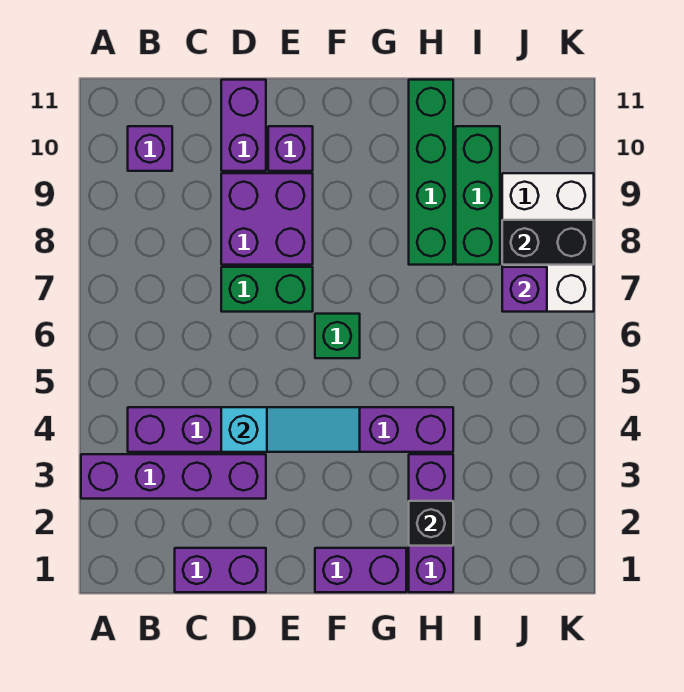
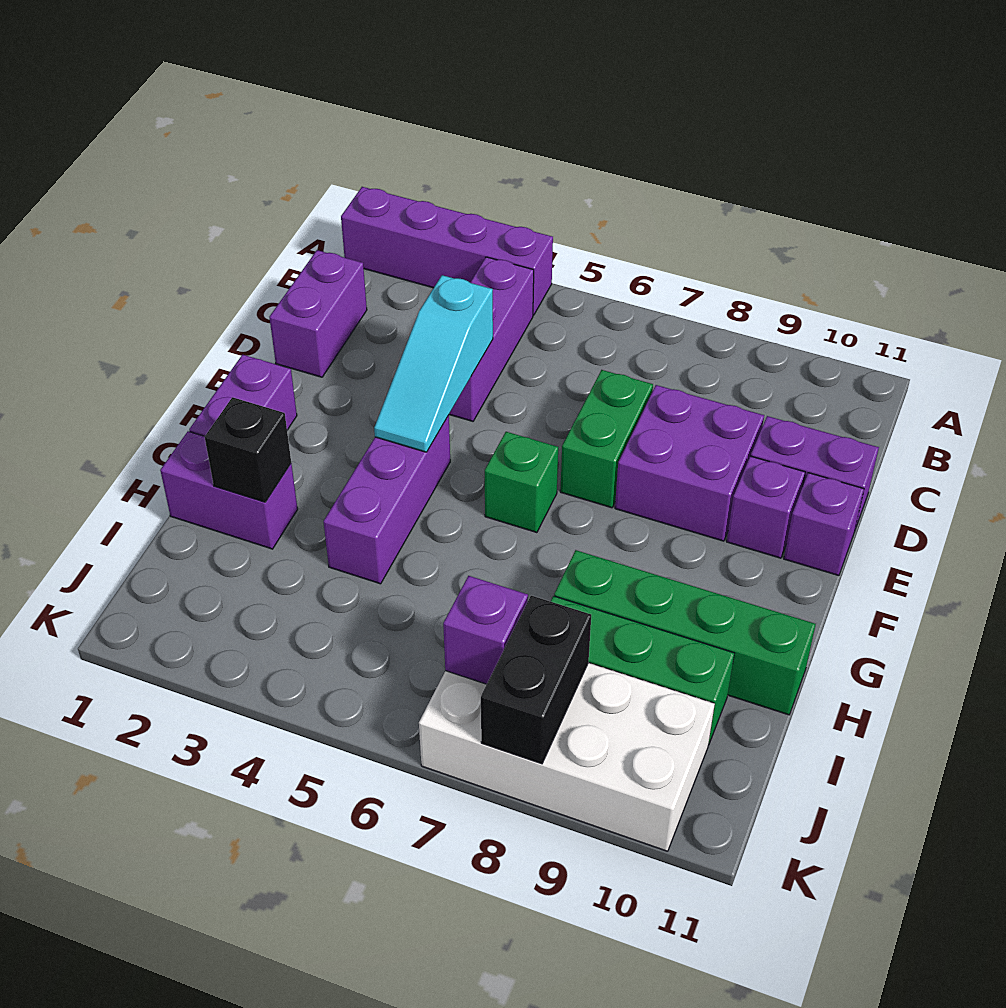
purple brick A3:D3 level 1 -> purple brick A1:A4 level 1
purple brick B10 level 1 -> purple brick E11 level 1
purple brick H1:H3 level 1 -> purple brick H1:H2 level 1
white brick J7:K9 level 1 -> white brick J7:K10 level 1

